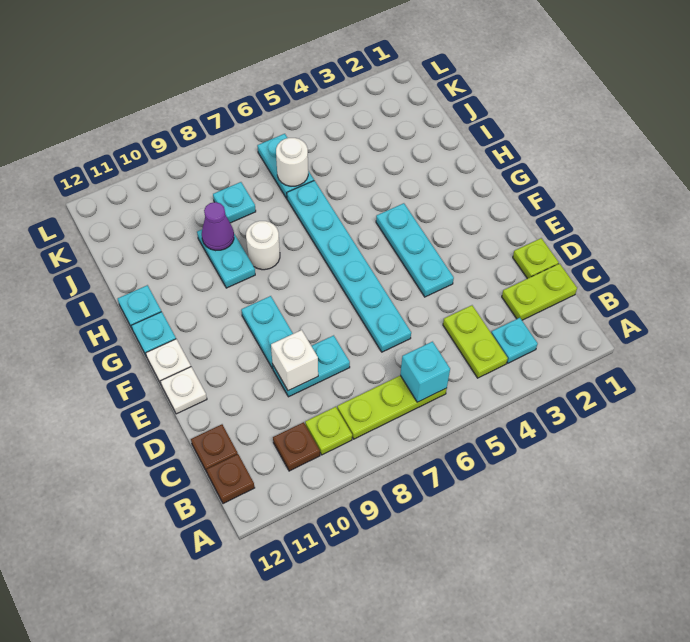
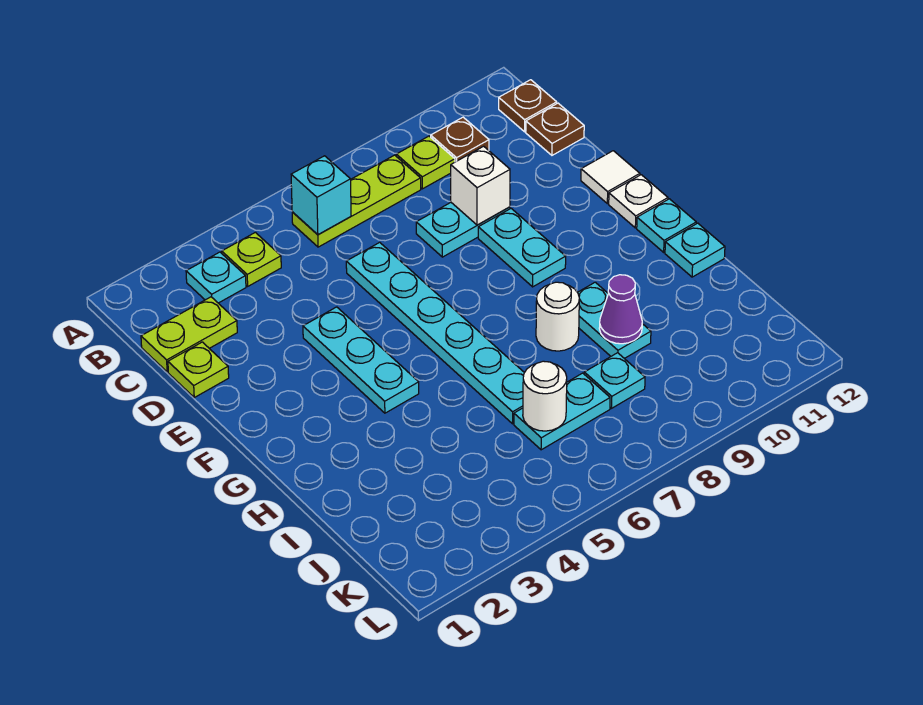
lime plate B4:C4 level 1 -> lime plate B4 level 1
white plate E12 level 1 -> white tile E12 level 1
cyan plate J6:K6 level 1 -> cyan plate J6:J7 level 1

